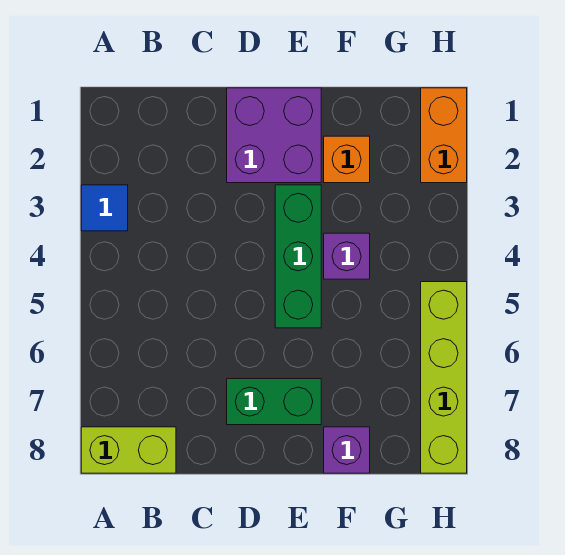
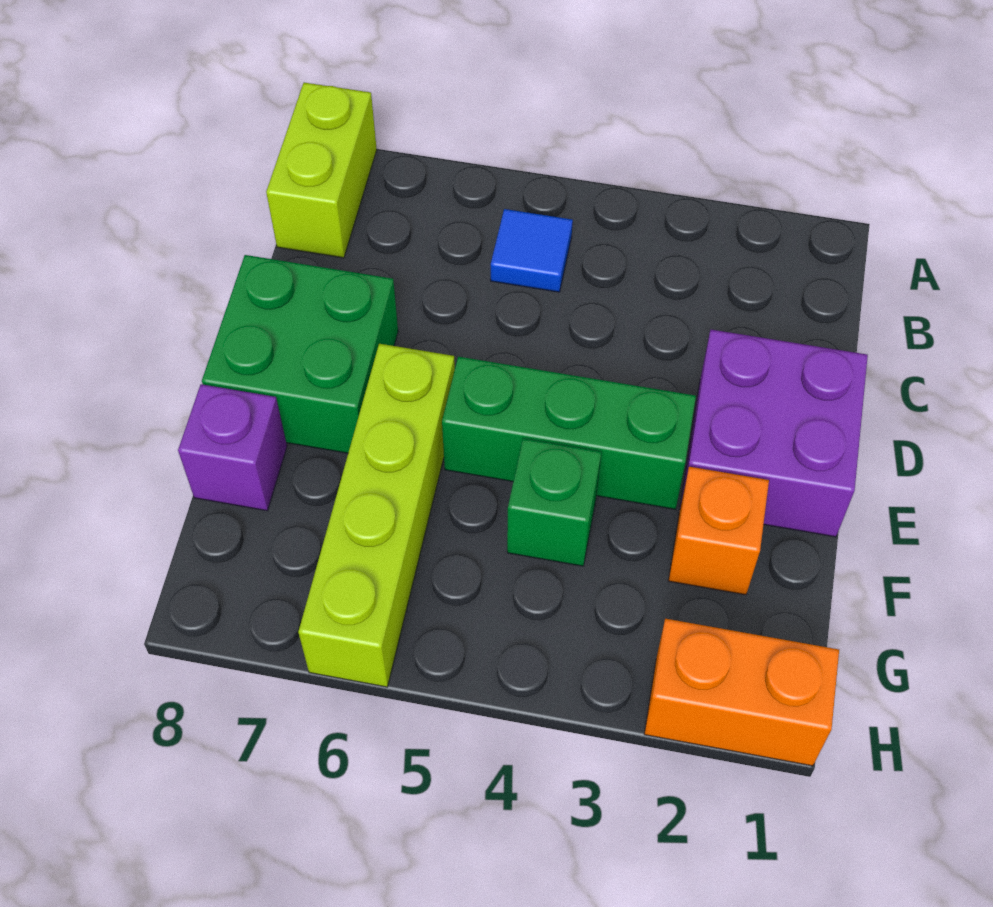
blue tile A3 level 1 -> blue tile B5 level 1
green brick D7:E7 level 1 -> green brick D7:E8 level 1
purple brick F4 level 1 -> green brick F4 level 1
lime brick H5:H8 level 1 -> lime brick E6:H6 level 1

